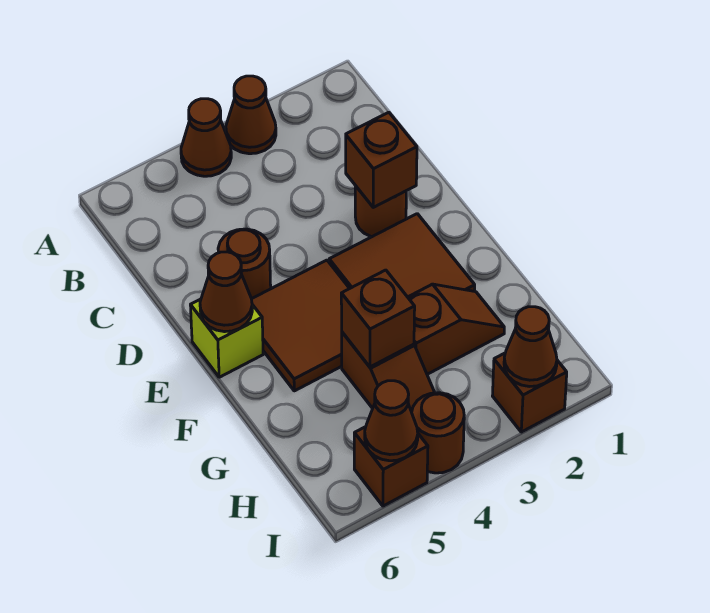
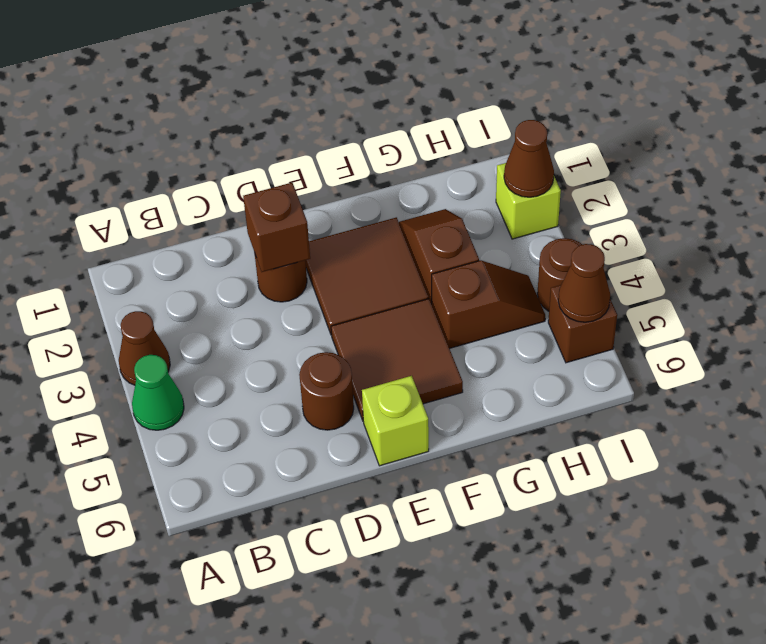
brown cone A4 level 1 -> green cone A4 level 1
brown cone E6 level 2 -> none
brown brick G4 level 2 -> none
brown brick I2 level 1 -> lime brick I2 level 1

